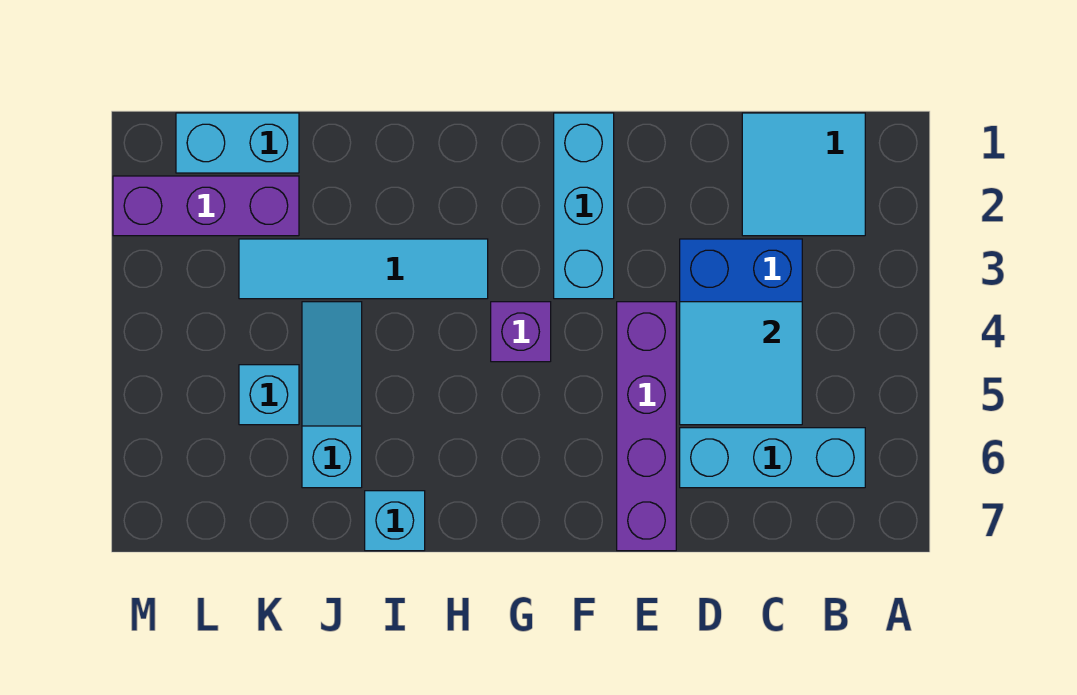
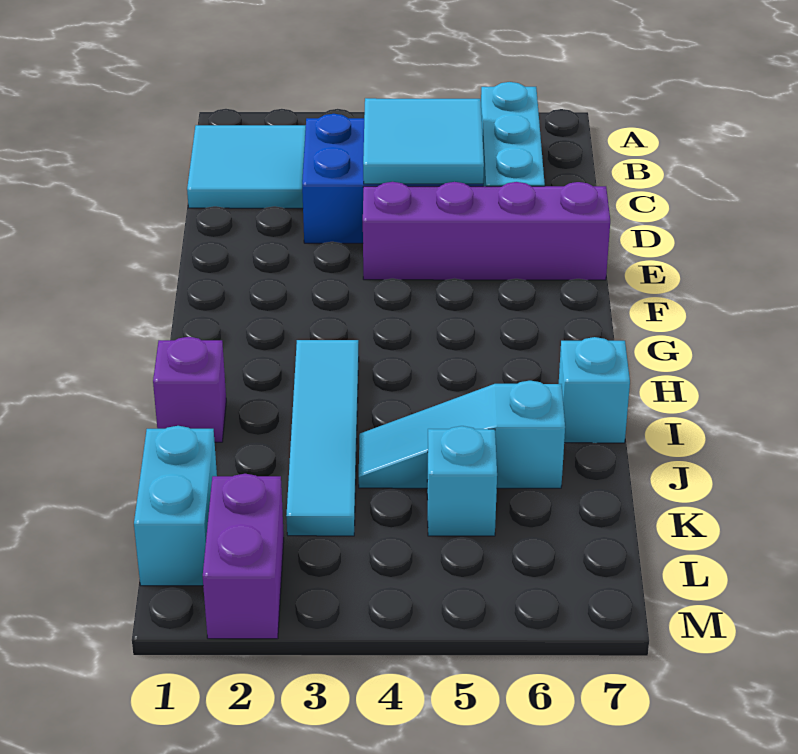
cyan brick F1:F3 level 1 -> none
purple brick G4 level 1 -> purple brick I1 level 1
purple brick K2:M2 level 1 -> purple brick L2:M2 level 1

